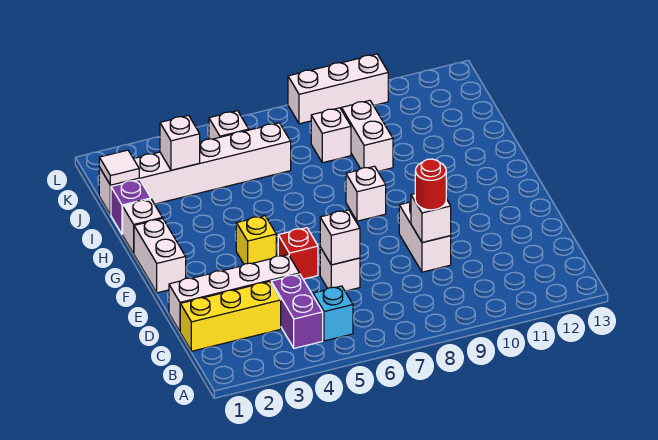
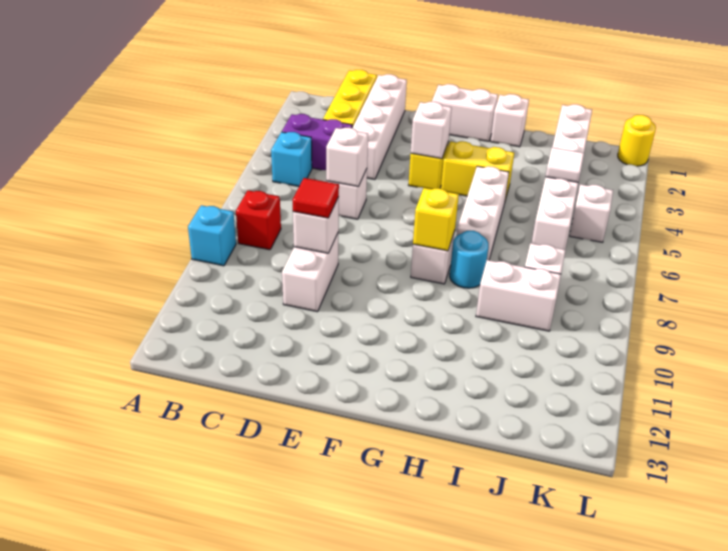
none -> cyan brick A9 level 1
white brick D9:E9 level 1 -> white brick D9:D10 level 1
red round brick D9 level 3 -> red tile D9 level 3
red brick E5 level 1 -> red brick B8 level 1
none -> yellow brick G4:H4 level 1
none -> yellow brick G8 level 2
none -> cyan round brick H8 level 1
purple brick I1 level 1 -> none
white tile J1 level 2 -> white tile J4 level 2
white brick J3 level 2 -> white brick F4 level 2
none -> yellow round brick L1 level 1
white brick L8:L10 level 1 -> white brick H5:H7 level 1

